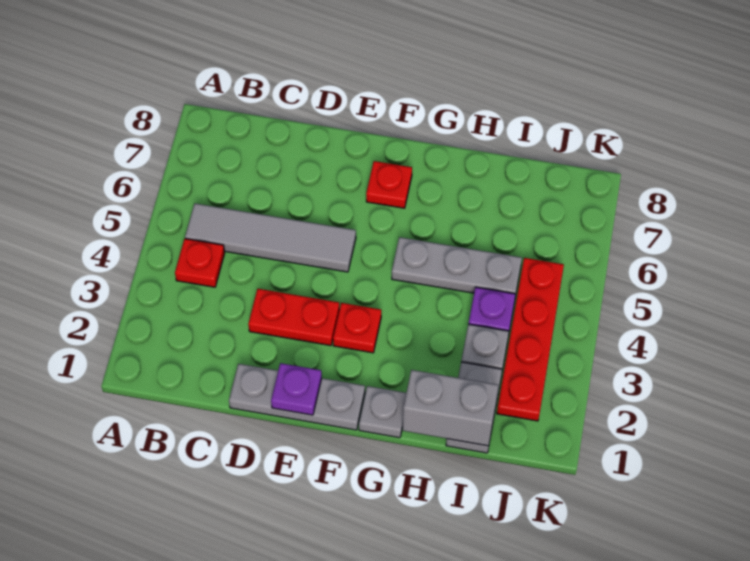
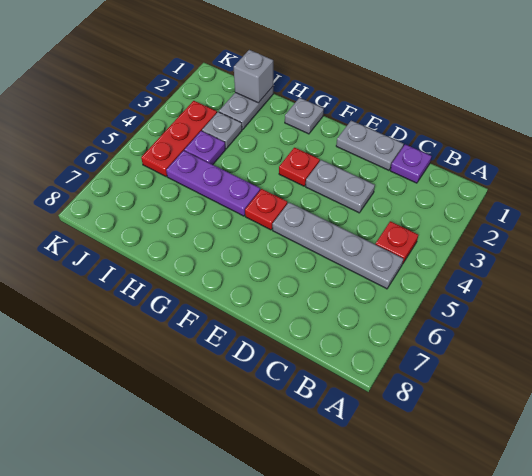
grey tile B5:E5 level 1 -> grey plate B5:E5 level 1
grey plate D1:F1 level 1 -> grey plate D1:E1 level 1
red plate D3:E3 level 1 -> grey plate D3:E3 level 1
purple plate E1 level 2 -> purple plate C1 level 1
red plate F7 level 1 -> red plate F5 level 1
grey plate G5:I5 level 1 -> purple plate G5:I5 level 1
grey brick H1:I1 level 2 -> grey brick I1 level 2
red plate J2:J5 level 1 -> red plate J3:J5 level 1

